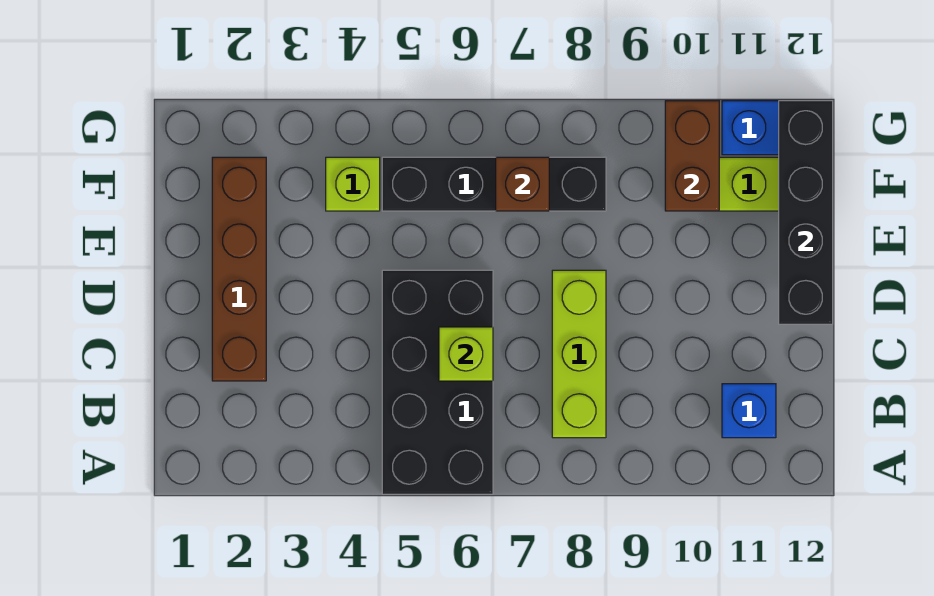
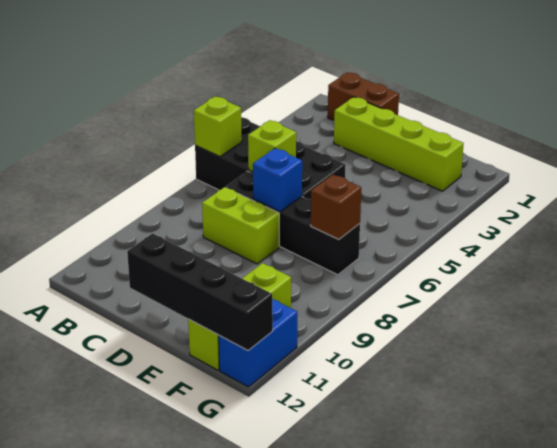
lime brick B8:D8 level 1 -> lime brick C8:D8 level 1
blue brick B11 level 1 -> blue brick D7 level 2
brown brick C2:F2 level 1 -> lime brick C2:F2 level 1
lime brick F4 level 1 -> lime brick A6 level 2
black brick F5:F8 level 1 -> black brick C7:F7 level 1
brown brick F10:G10 level 2 -> brown brick B1:C1 level 1

